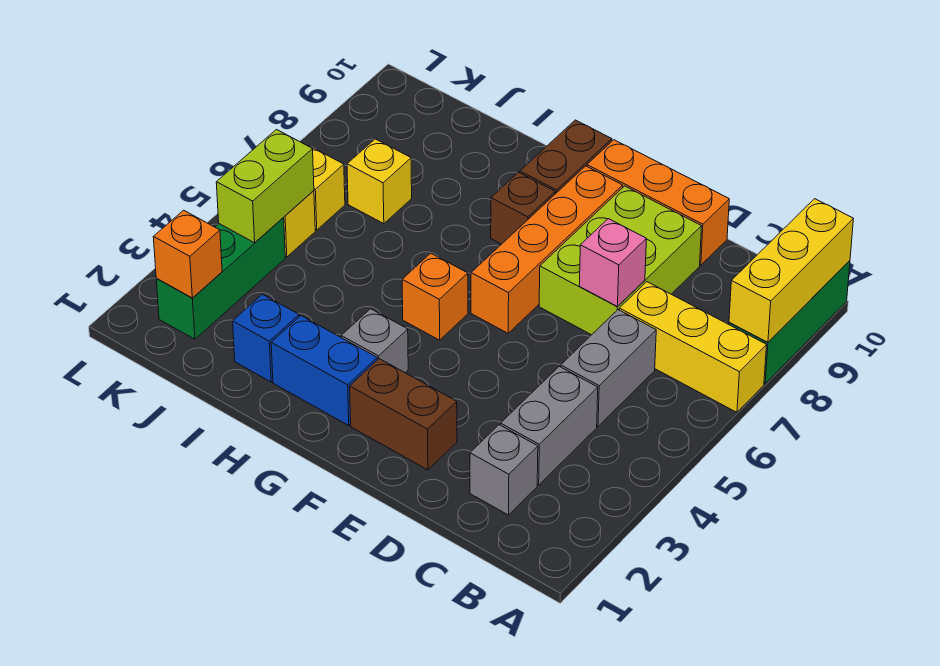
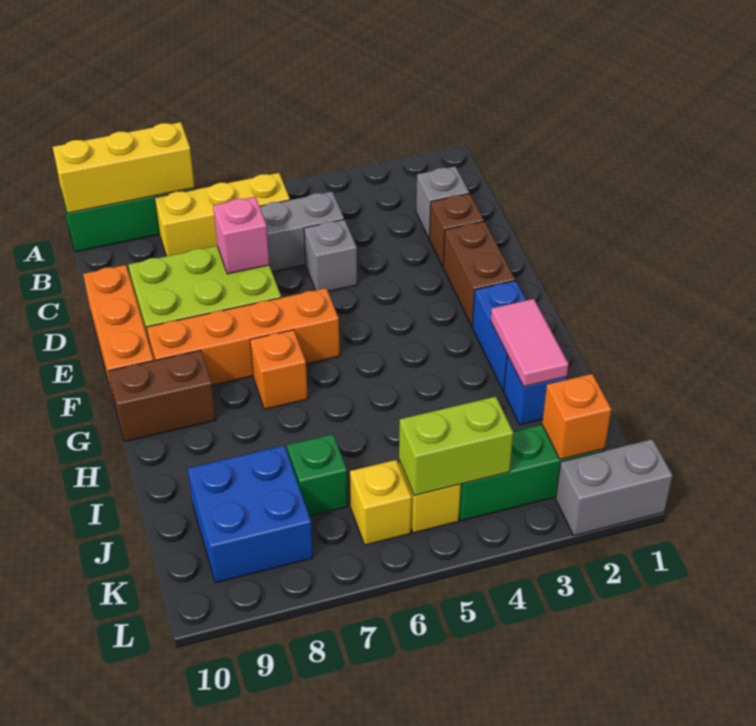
yellow brick A7:C7 level 1 -> yellow brick B6:B8 level 1
grey brick C3:C4 level 1 -> grey brick L1:L2 level 1
grey brick G3 level 1 -> grey brick D5 level 1
orange brick G5 level 1 -> orange brick G7 level 1
brown brick G8 level 1 -> brown brick D2 level 1
none -> pink tile H2:I2 level 2
yellow brick J7 level 1 -> green brick J7 level 1
none -> blue brick J8:K9 level 1

